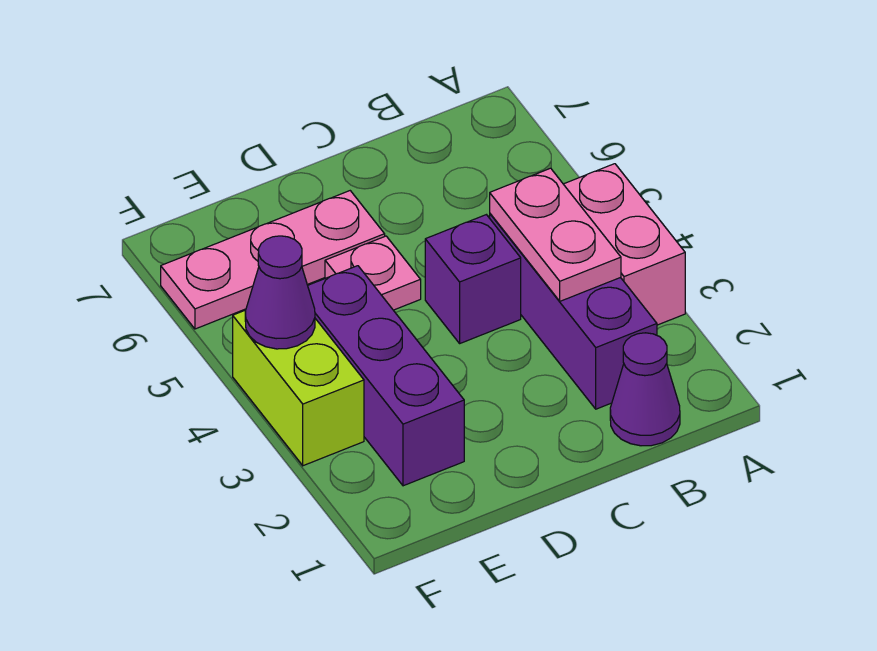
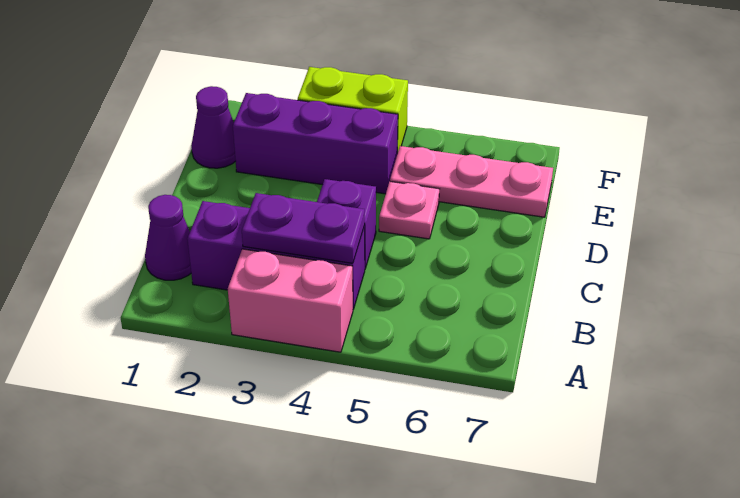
pink plate B3:B4 level 2 -> purple plate B3:B4 level 2
pink plate D6:F6 level 1 -> pink plate E5:E7 level 1
purple cone F4 level 2 -> purple cone E1 level 1

